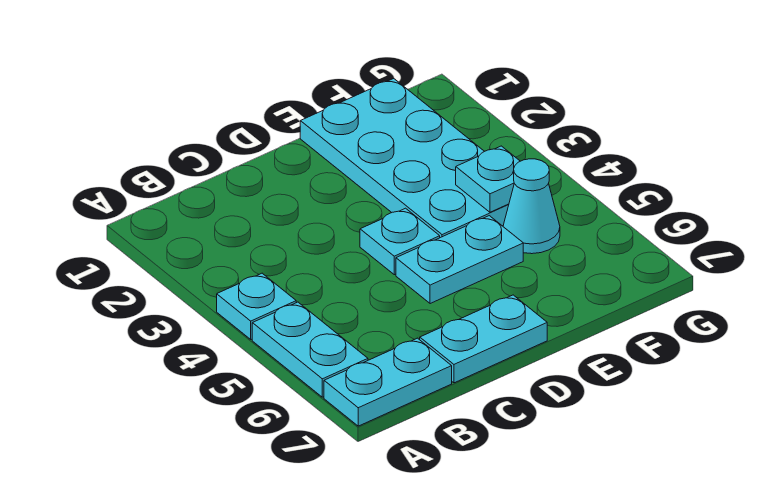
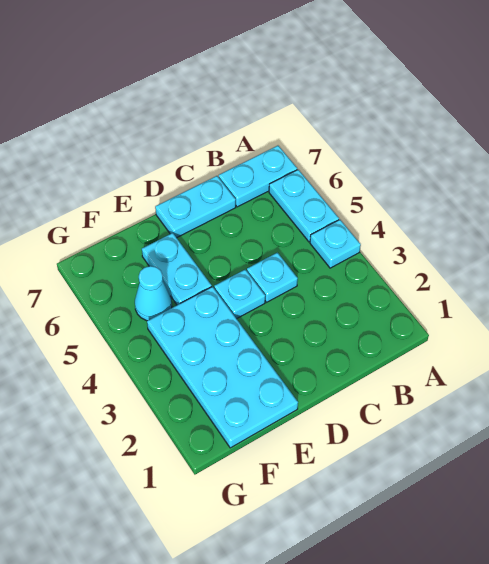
cyan plate D5:E5 level 1 -> cyan plate E5:E6 level 1
cyan plate F4 level 2 -> cyan plate C4 level 1

